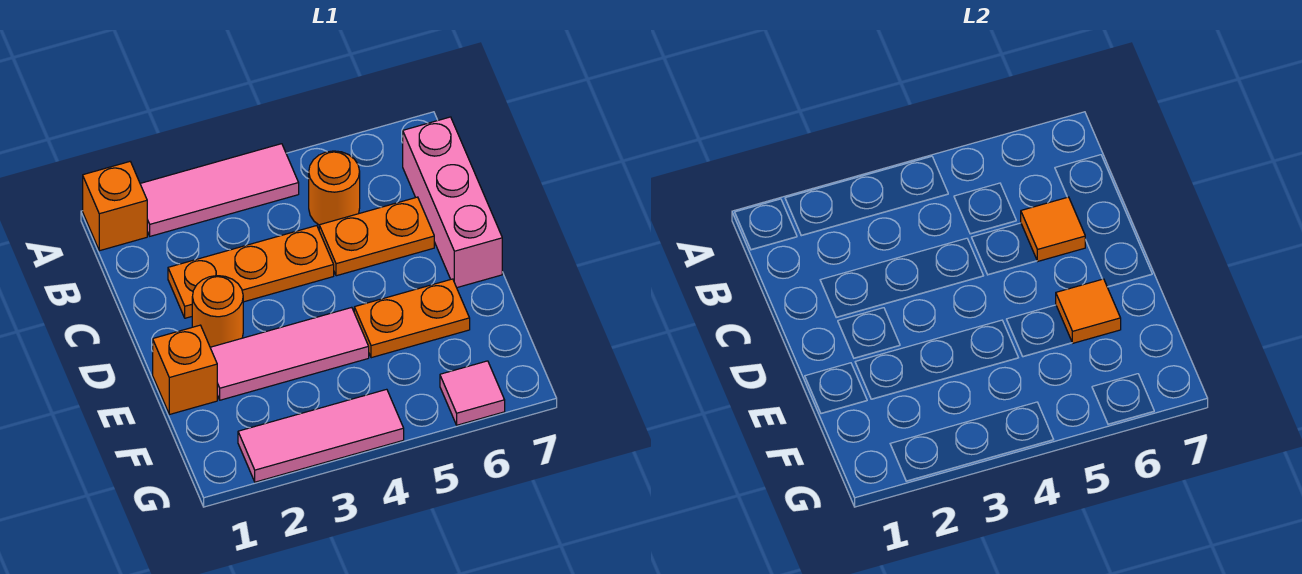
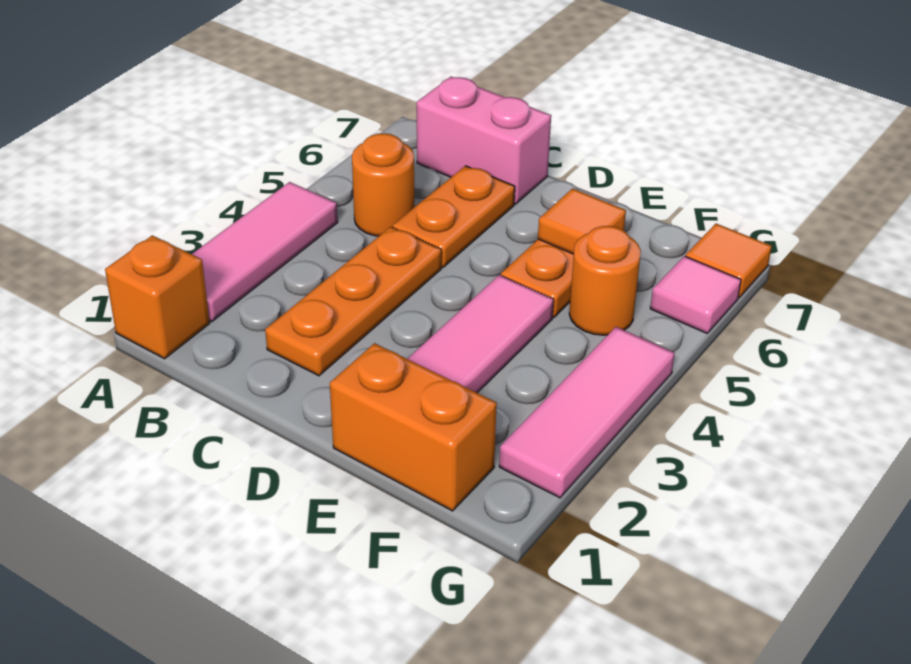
pink brick B7:D7 level 1 -> pink brick B7:C7 level 1
orange tile C6 level 2 -> orange tile G7 level 1
orange round brick D2 level 1 -> orange round brick F5 level 1
orange brick E1 level 1 -> orange brick E1:F1 level 1

